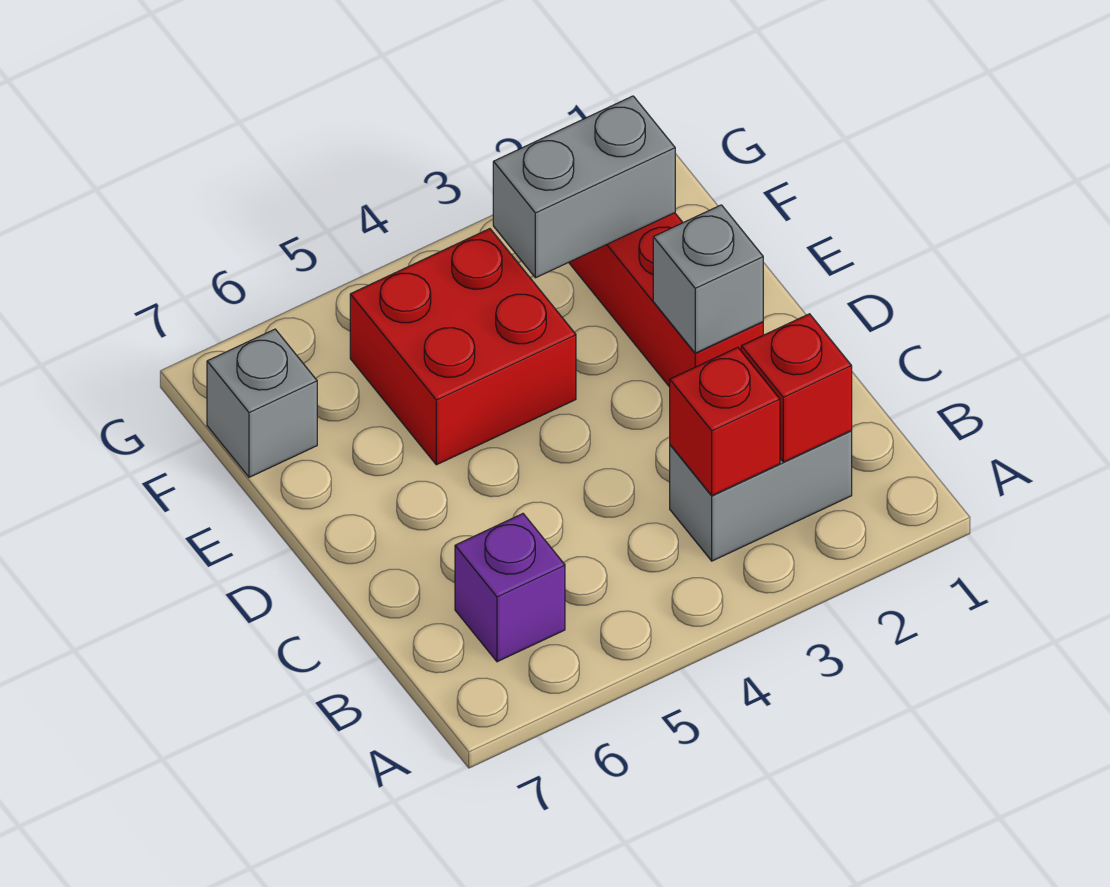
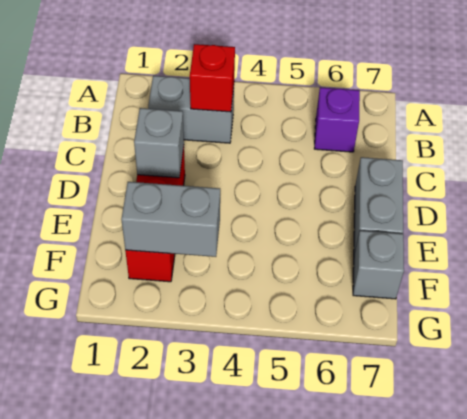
red brick B2 level 2 -> none
none -> grey brick D7:E7 level 1
red brick E4:F5 level 1 -> none

